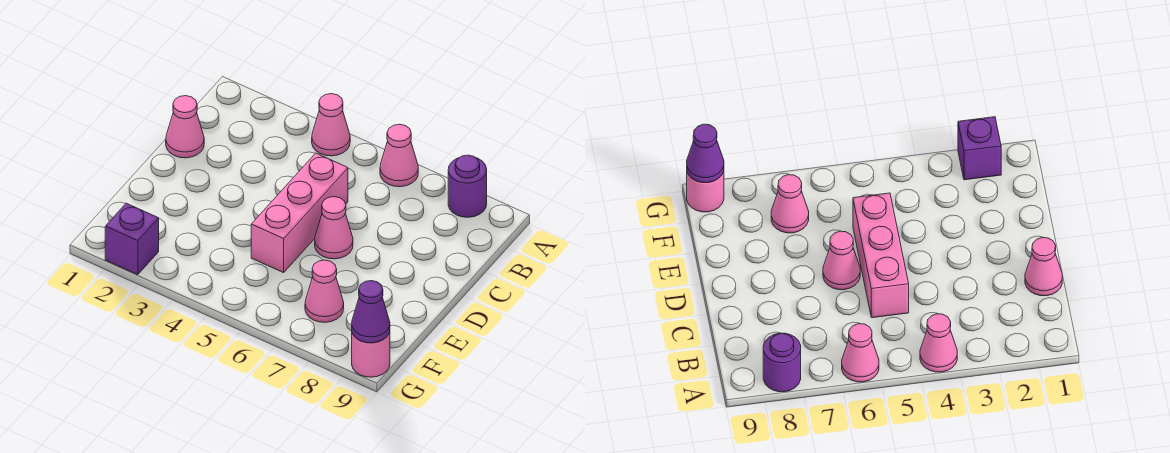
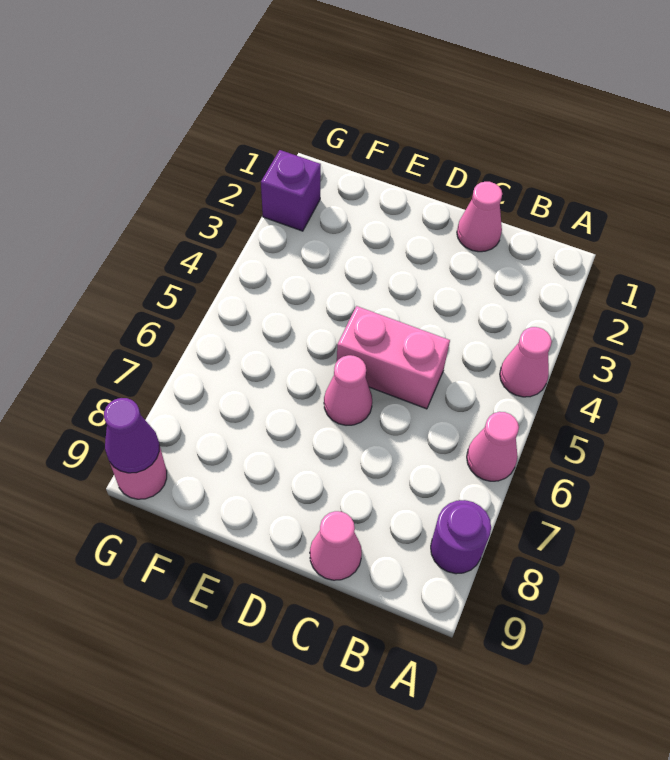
pink brick C5:E5 level 1 -> pink brick C5:D5 level 1
pink cone F7 level 1 -> pink cone C9 level 1

